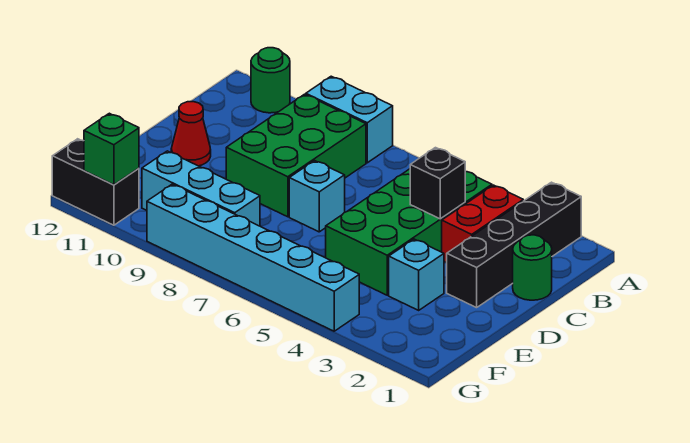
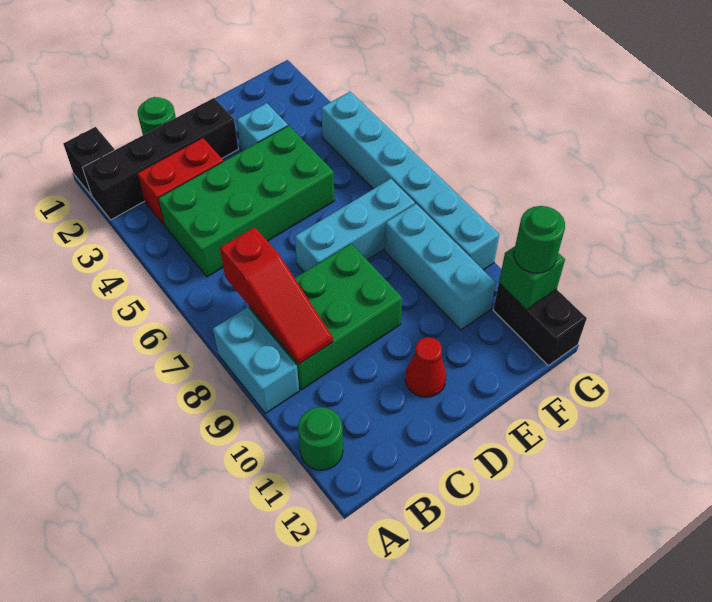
none -> red slope B7:B9 level 2 top 7
black brick C4 level 2 -> black brick A1 level 1
cyan brick D7 level 1 -> cyan brick D7:F7 level 1
none -> green round brick G11 level 3

